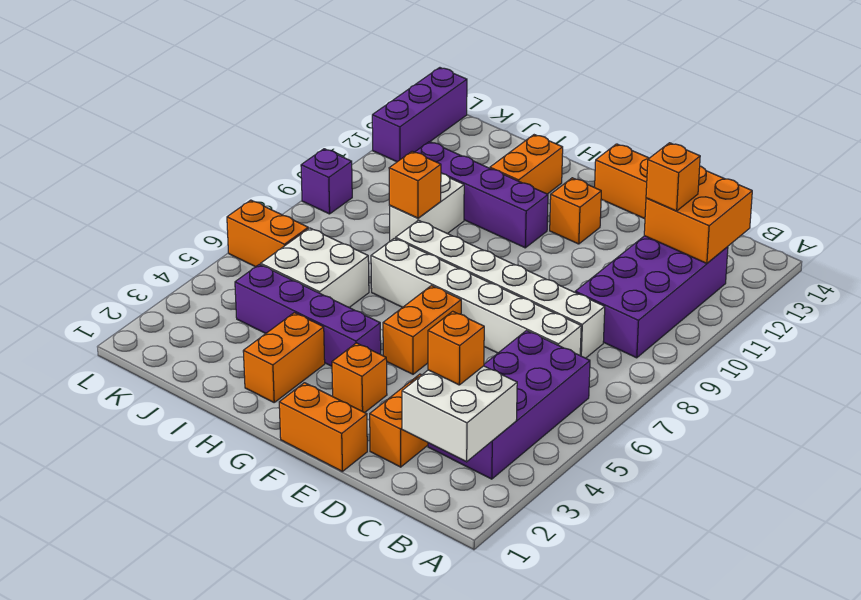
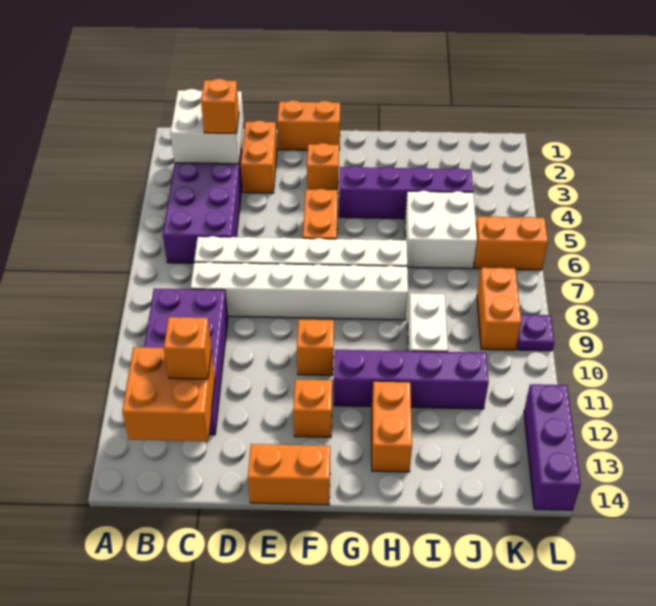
orange brick H2:H3 level 1 -> orange brick K8:K9 level 1
orange brick I9 level 2 -> orange brick F10 level 1
purple brick L9 level 1 -> purple plate L9 level 1

